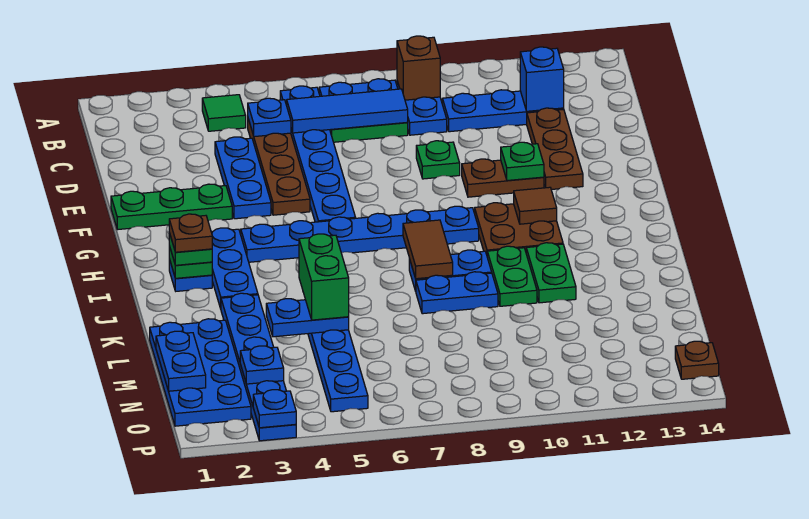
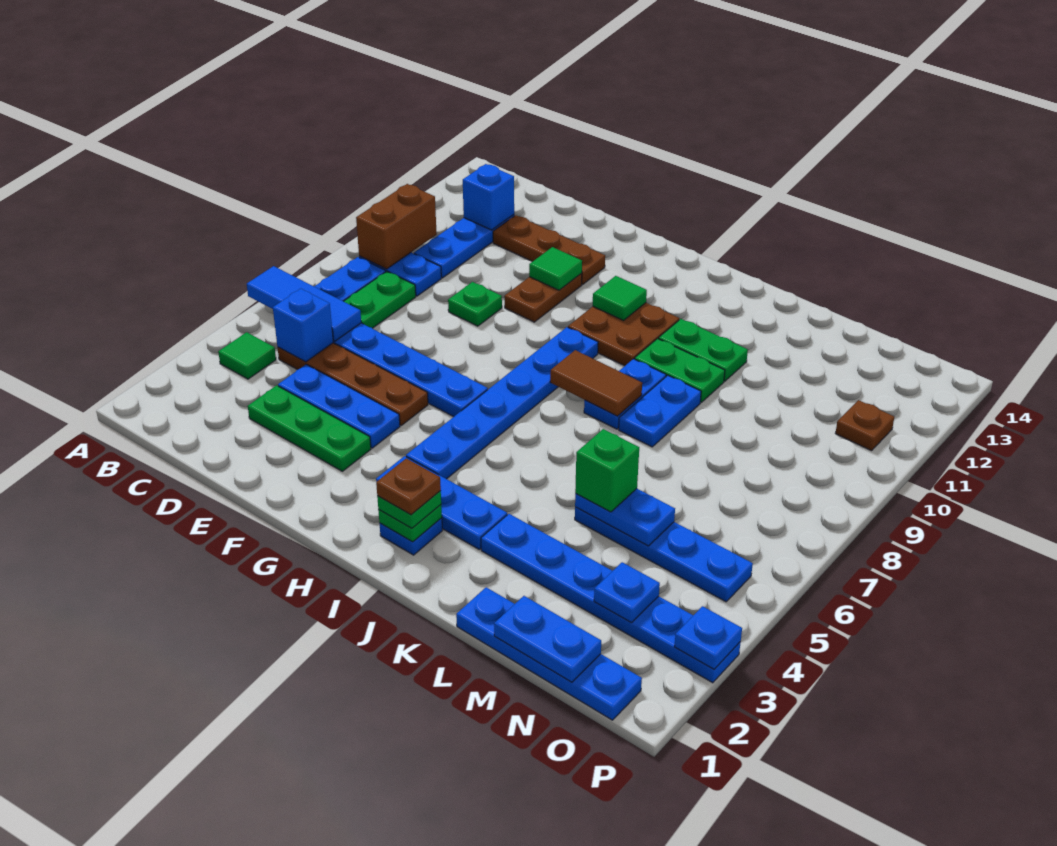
brown brick B9 level 2 -> brown brick B9:B10 level 2
blue plate C5 level 2 -> blue brick C5 level 2
blue tile C6:C8 level 2 -> blue tile A6:C6 level 2
green plate F1:F3 level 1 -> green plate D3:F3 level 1
green plate F11 level 2 -> green tile F11 level 2
brown tile H11 level 2 -> green tile H11 level 2
green brick K5:L5 level 3 -> green brick L5 level 3
blue plate L1:O2 level 1 -> blue plate L1:O1 level 1
blue plate L4:L5 level 2 -> blue plate L5:M5 level 2
brown plate O14 level 1 -> brown plate O11 level 1

